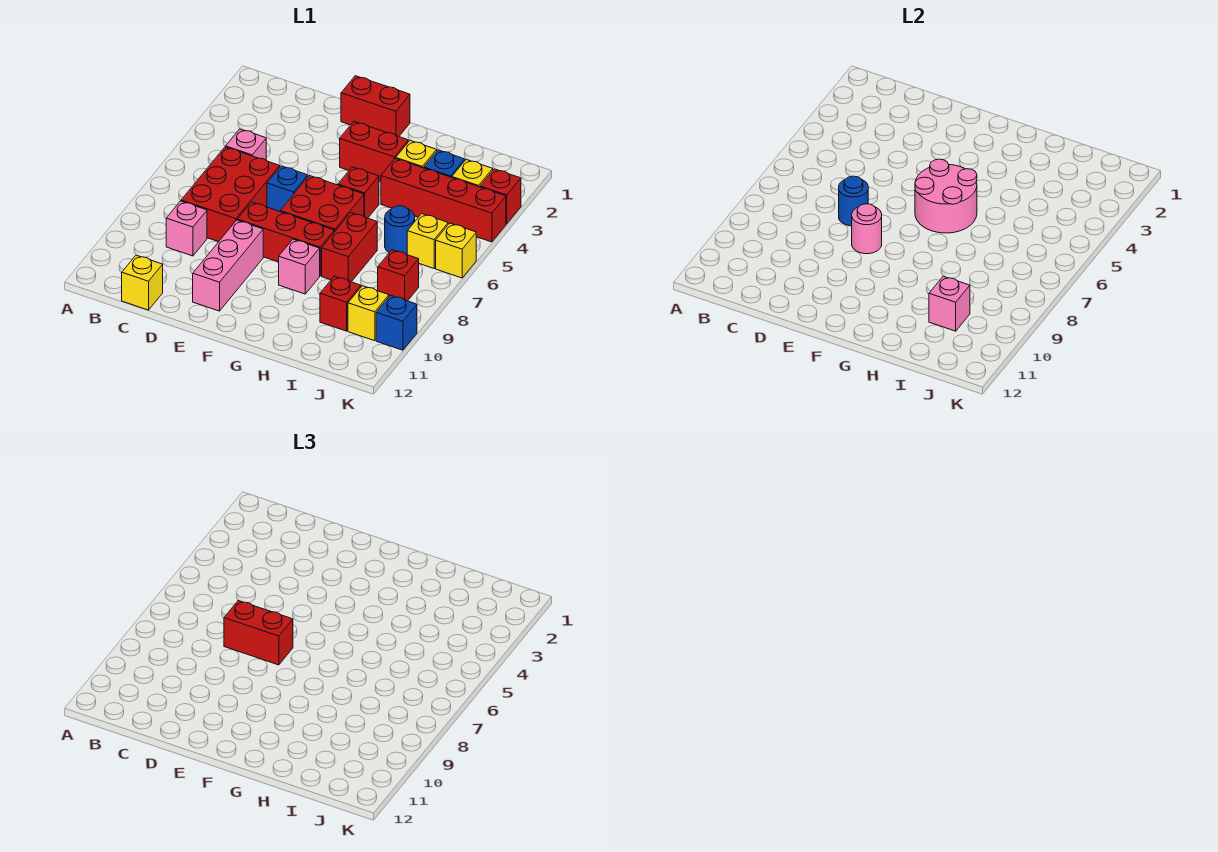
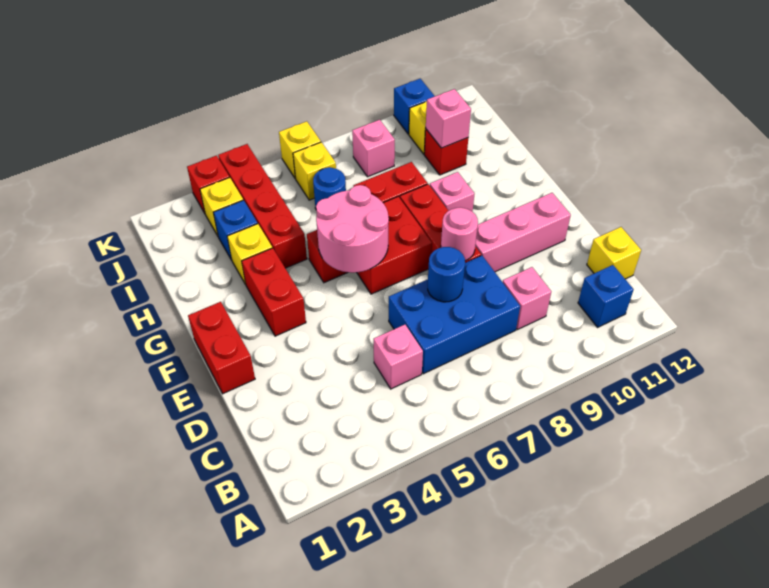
red brick C6:D8 level 1 -> blue brick C6:D8 level 1
red brick D7:E7 level 3 -> none
blue brick E6 level 1 -> blue brick B11 level 1
red brick J8 level 1 -> pink brick J8 level 1

